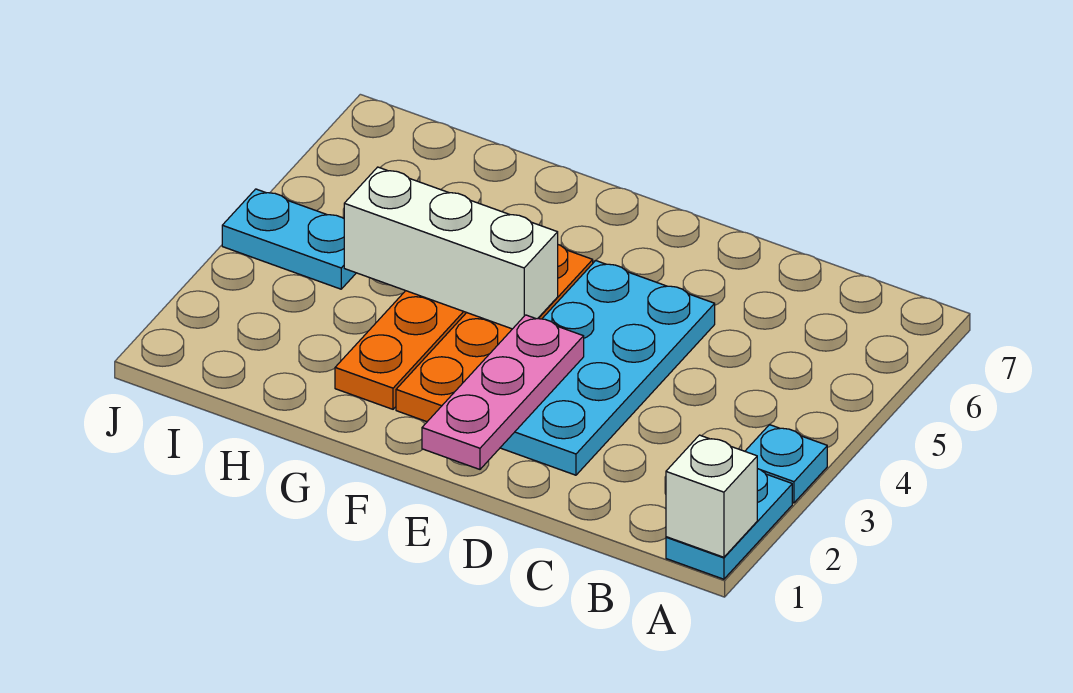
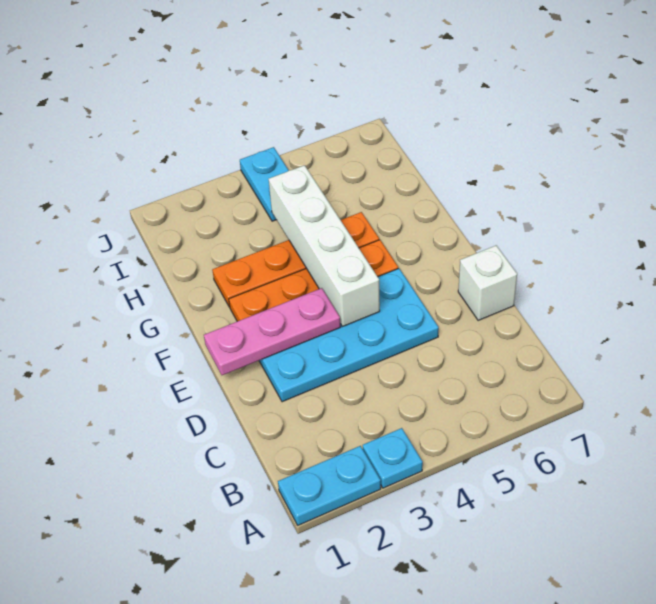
white brick A1 level 2 -> white brick D7 level 1
white brick F4:H4 level 2 -> white brick E4:H4 level 2

